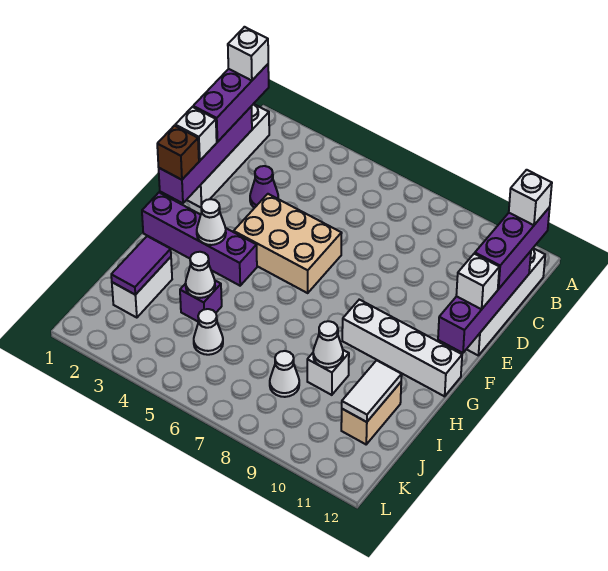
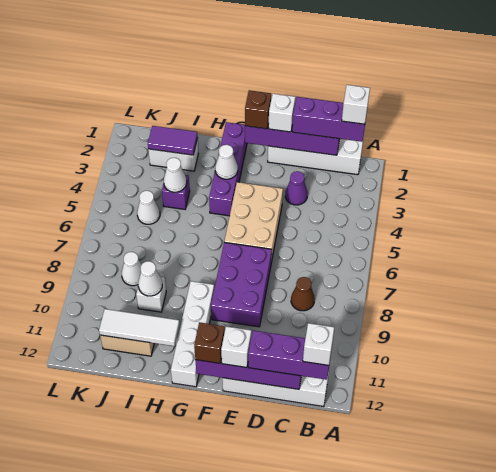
none -> brown cone C8 level 1
none -> purple brick E7:F9 level 1
none -> brown brick F12 level 3
white tile I11:J11 level 2 -> white tile H11:J11 level 2

